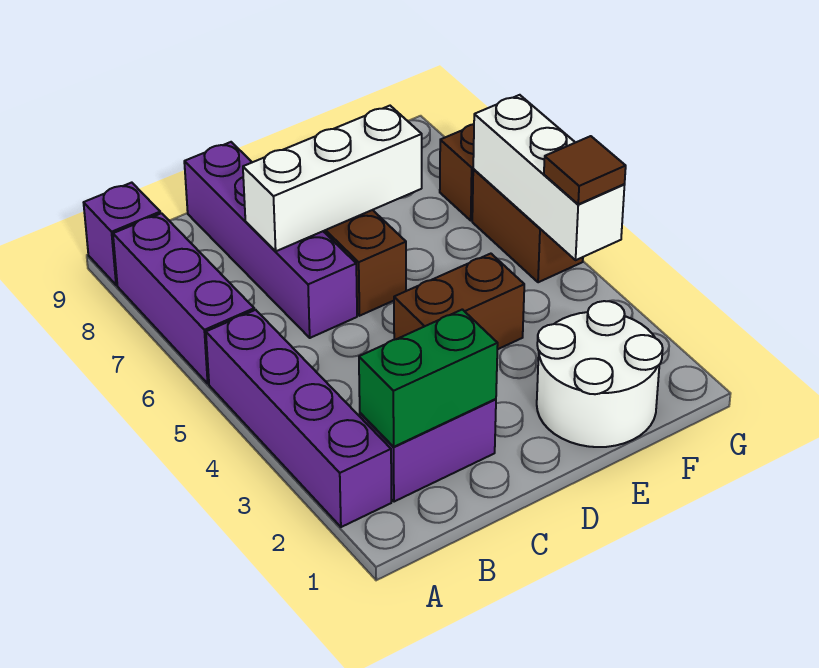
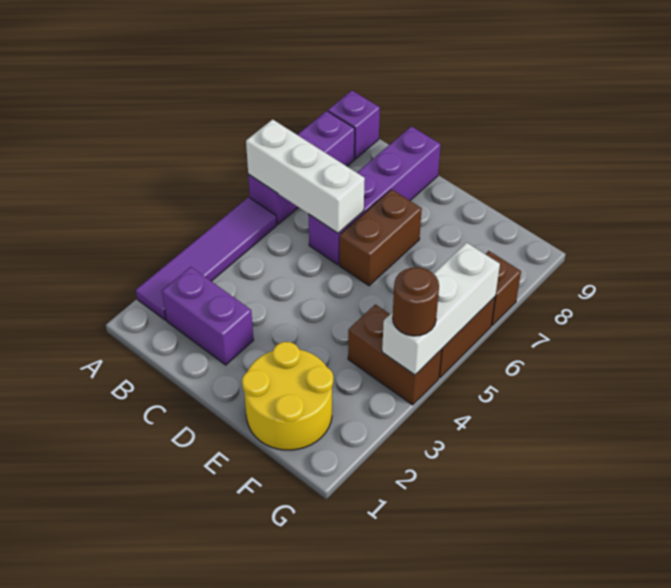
purple brick A2:A5 level 1 -> purple tile A2:A5 level 1
green brick B2:C2 level 2 -> none
white brick C7:E7 level 2 -> white brick A6:C6 level 2
brown brick D4:E4 level 1 -> brown brick F4:G4 level 1
white round brick E1:F2 level 1 -> yellow round brick E1:F2 level 1
brown tile G4 level 3 -> brown round brick G4 level 3

